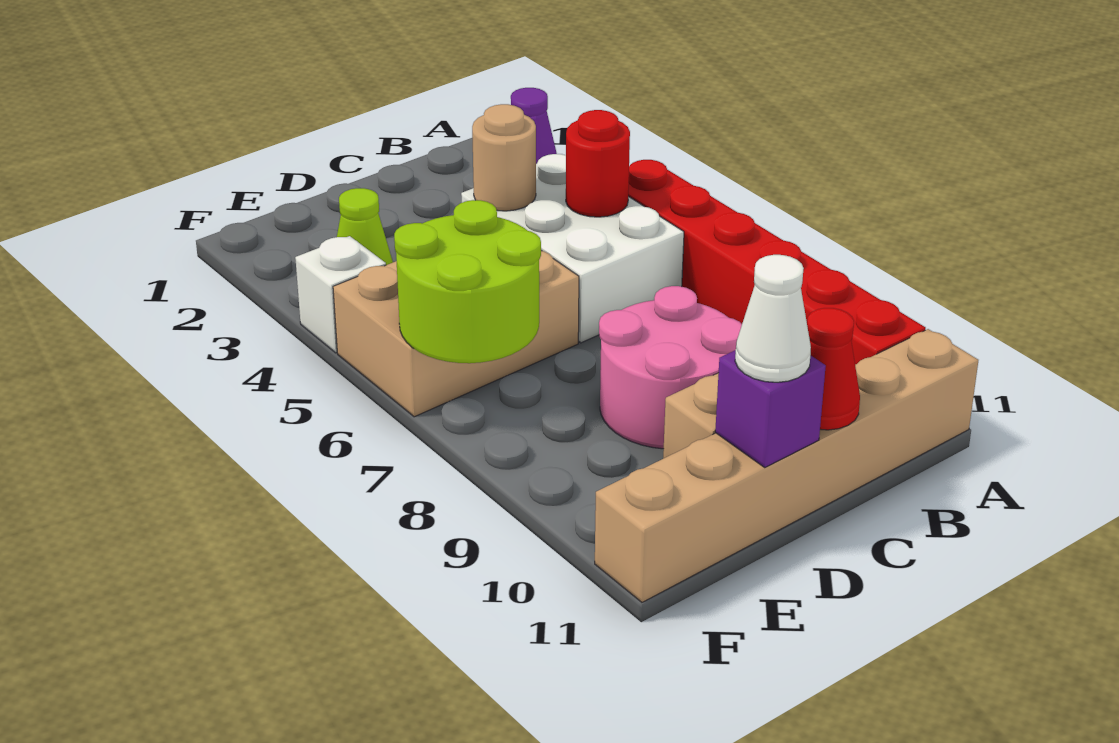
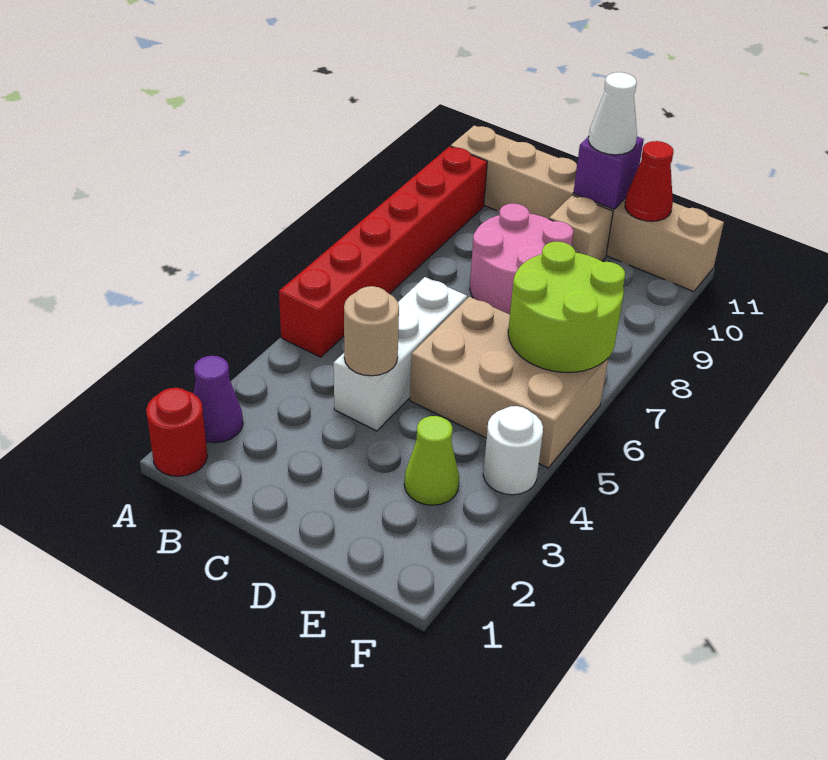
white brick B4:C6 level 1 -> white brick C4:C6 level 1
red round brick B5 level 2 -> red round brick A1 level 1
red cone C11 level 2 -> red cone E11 level 2
white brick F4 level 1 -> white round brick F4 level 1

